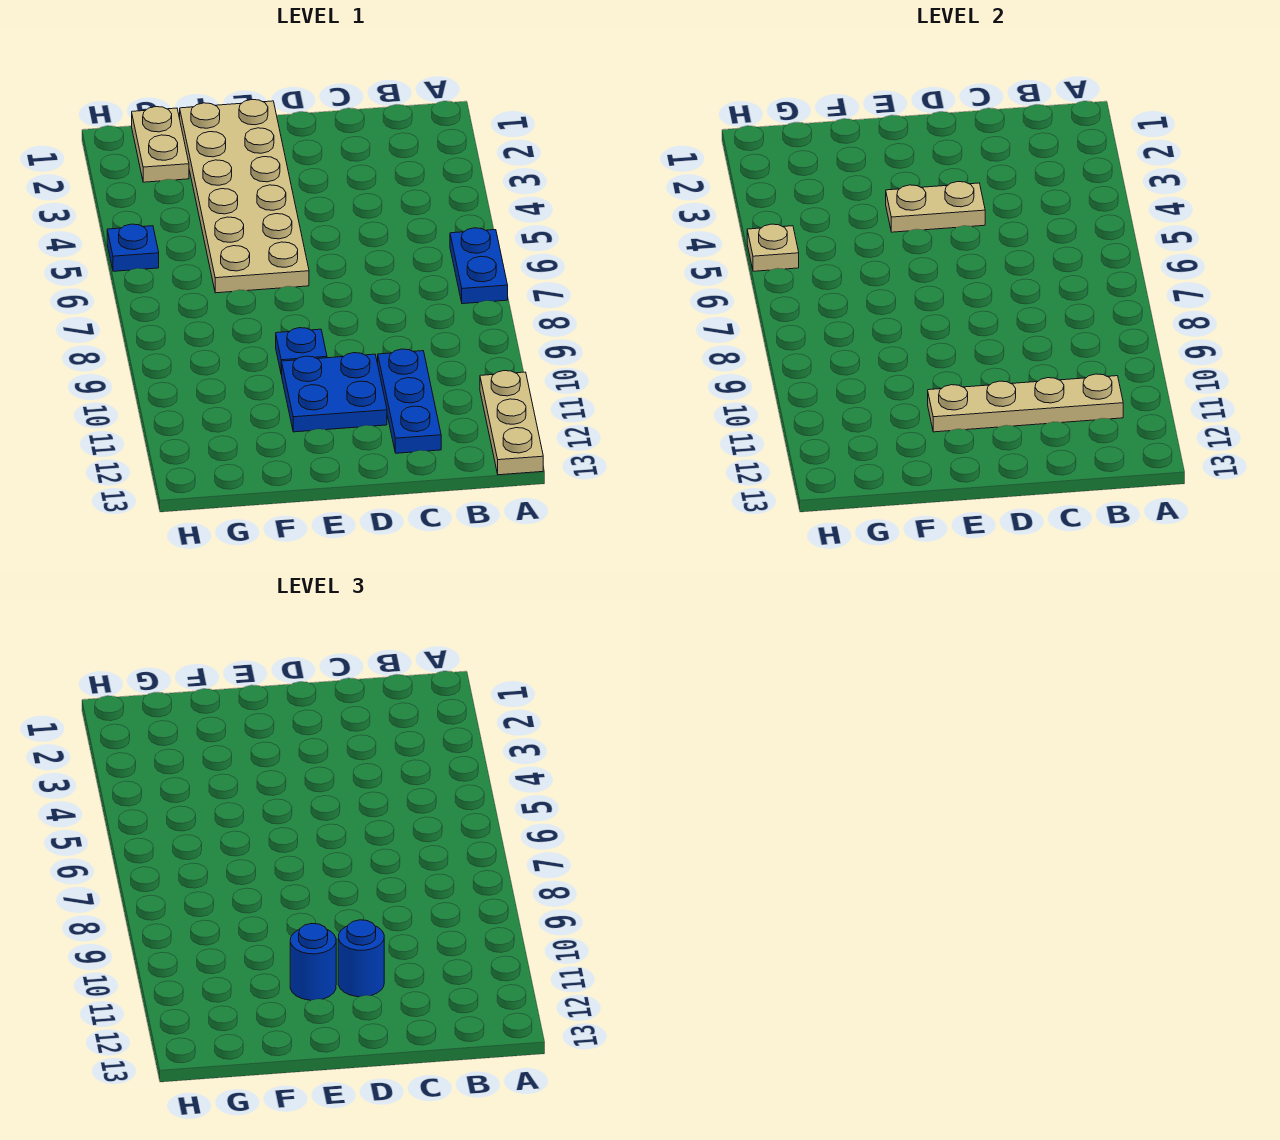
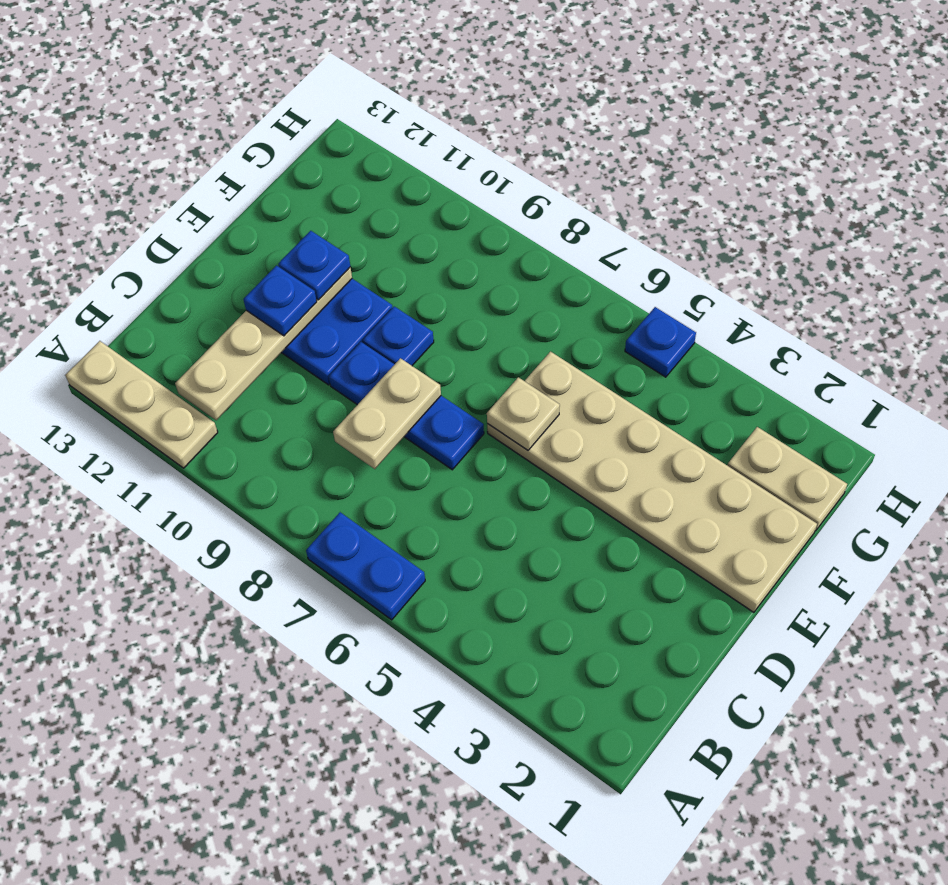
blue plate C10:C12 level 1 -> blue plate D7:D9 level 1
tan plate D4:E4 level 2 -> tan plate C8:D8 level 2
blue round brick D11 level 3 -> blue plate D11 level 3
blue round brick E11 level 3 -> blue plate E11 level 3
tan plate H5 level 2 -> tan plate E6 level 2

